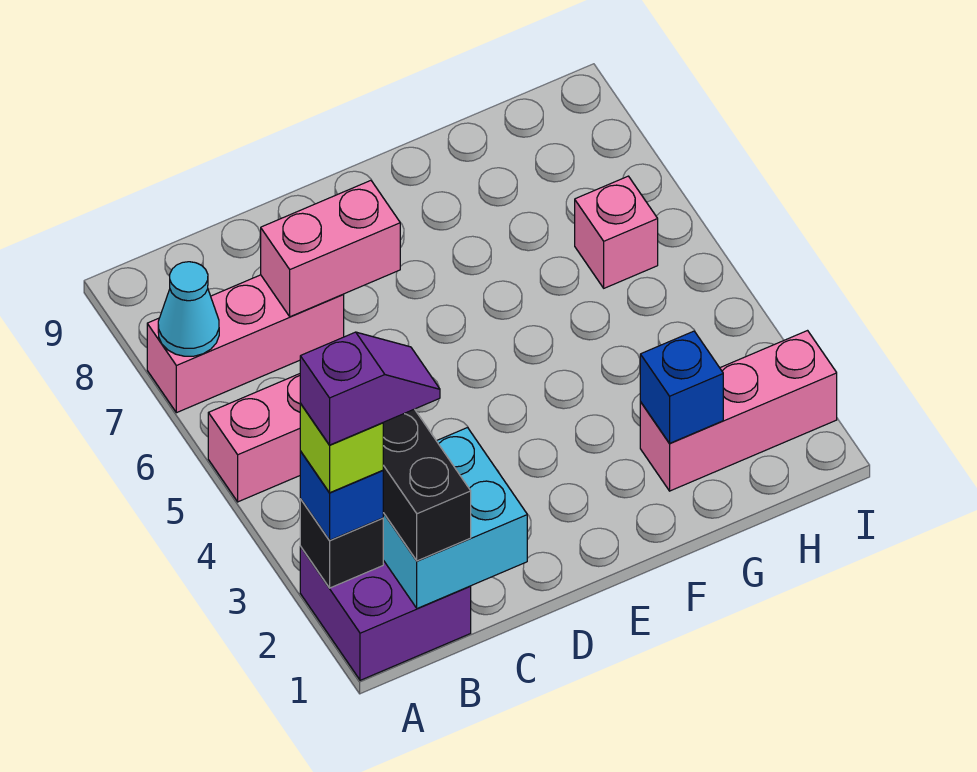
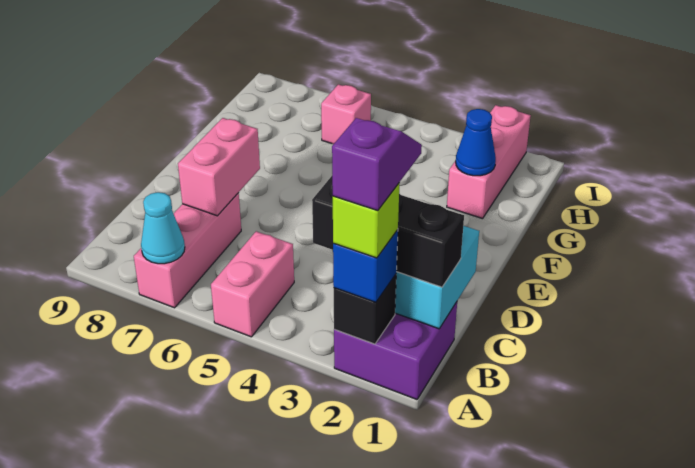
blue brick G2 level 2 -> blue cone G2 level 2

